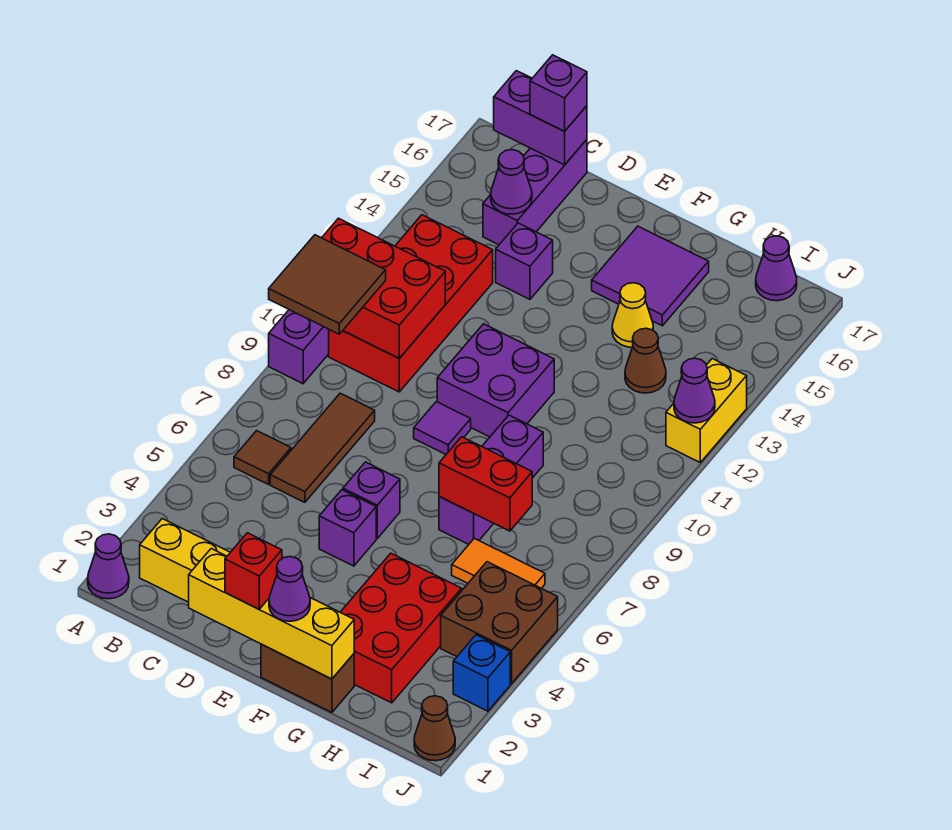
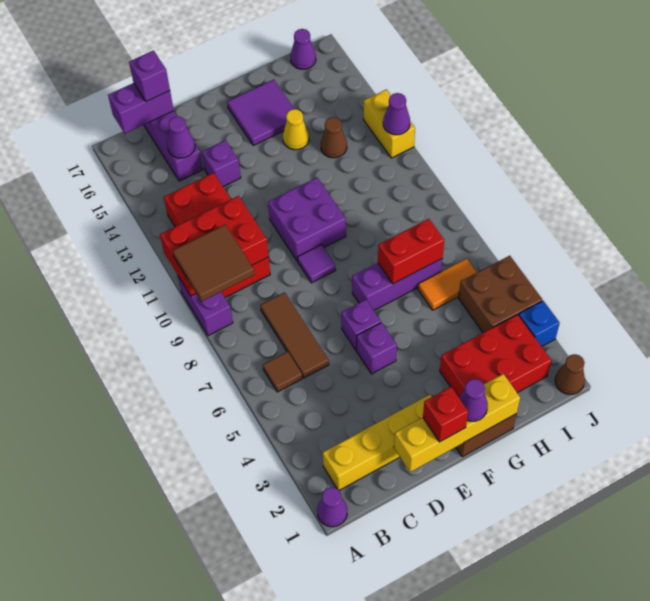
red brick G2:H4 level 1 -> red brick G2:I3 level 1
purple brick G7:G9 level 1 -> purple brick F7:H7 level 1

